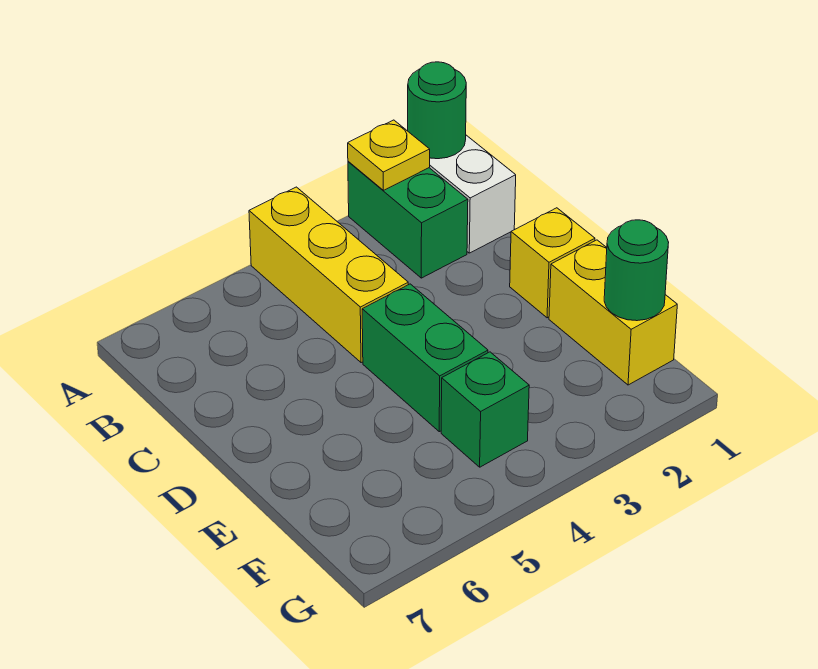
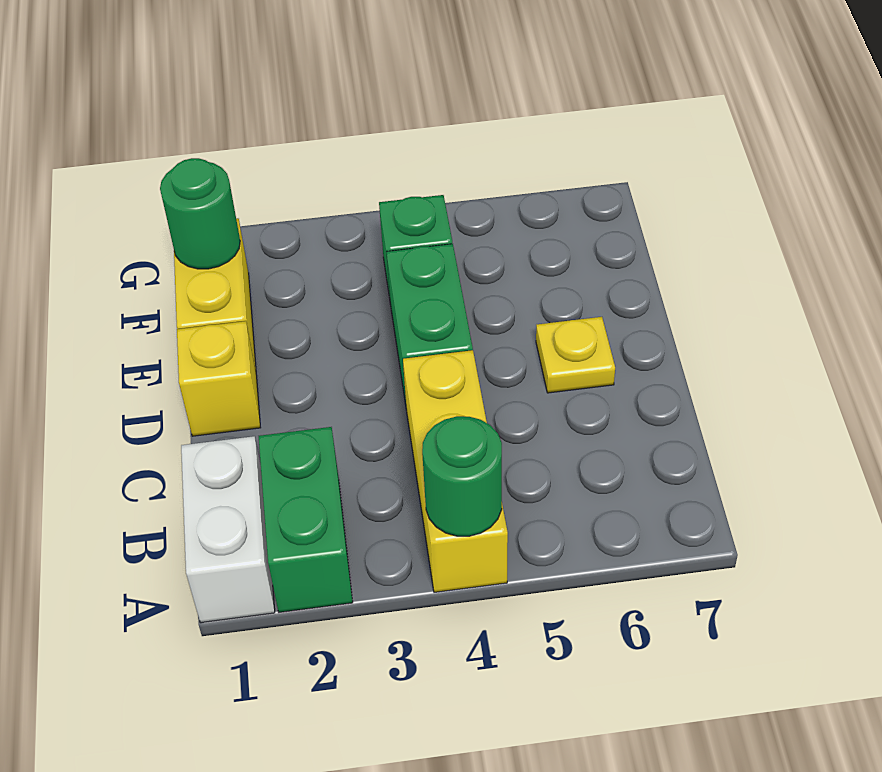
green round brick A1 level 2 -> green round brick A4 level 2
yellow plate A2 level 2 -> yellow plate D6 level 1

